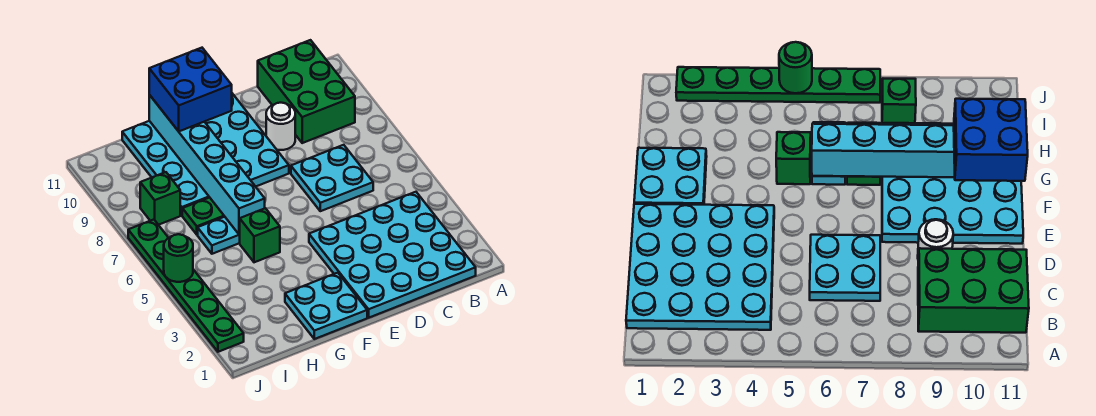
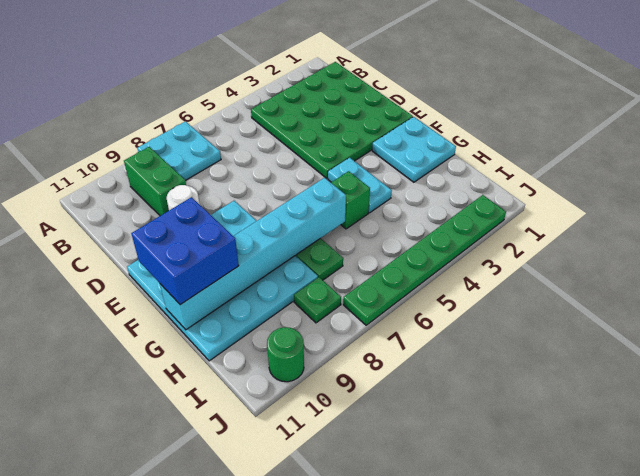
cyan plate B1:E4 level 1 -> green plate B1:E4 level 1
green brick B9:C11 level 1 -> green brick B9:C9 level 1
cyan plate C6:D7 level 1 -> cyan plate A7:B8 level 1
cyan plate G6:H6 level 1 -> cyan plate F4:G4 level 1
green brick I8 level 1 -> green plate I8 level 1
green round brick J5 level 2 -> green round brick J10 level 1

